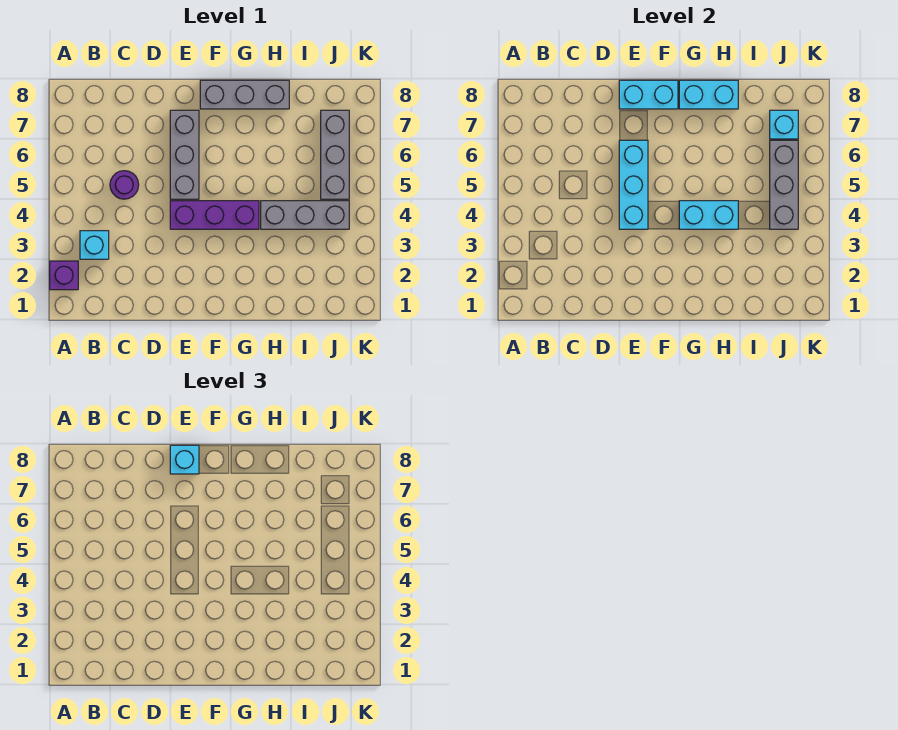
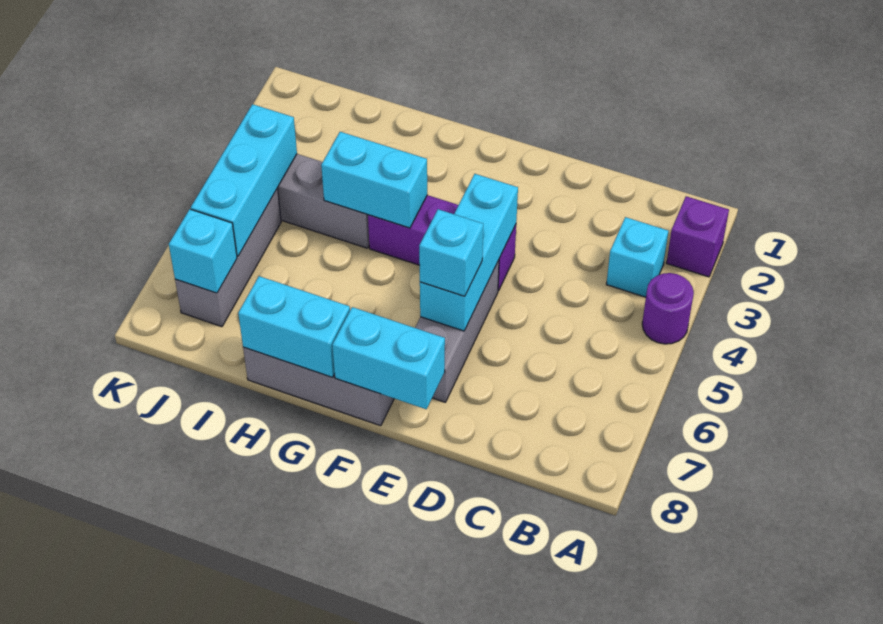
purple round brick C5 level 1 -> purple round brick A4 level 1
cyan brick E8 level 3 -> cyan brick E6 level 3
grey brick J4:J6 level 2 -> cyan brick J4:J6 level 2

